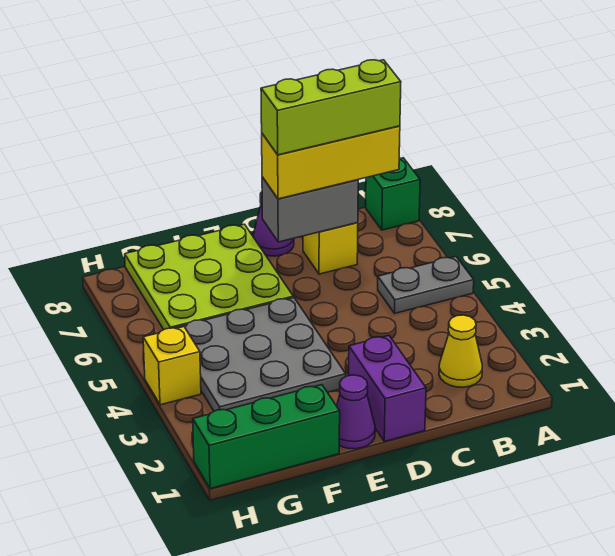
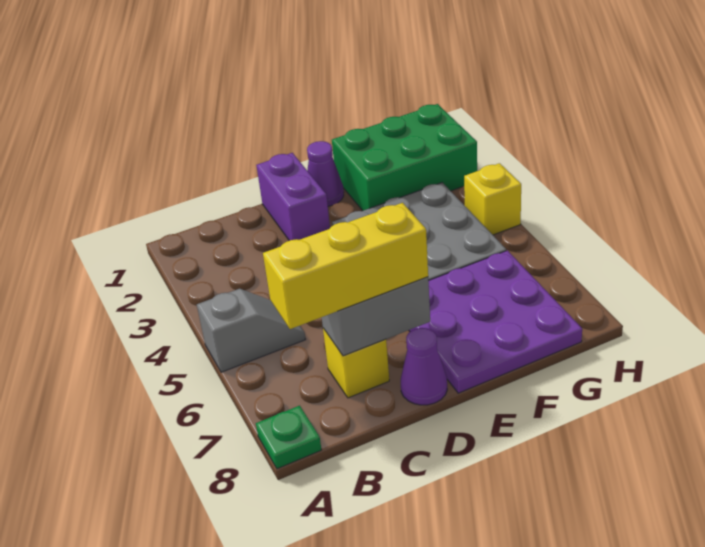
grey plate A5:B5 level 1 -> grey slope A5:B5 level 1 top A
green brick A8 level 1 -> green plate A8 level 1
yellow cone B2 level 1 -> none
lime brick B7:D7 level 4 -> none
lime plate E6:G8 level 1 -> purple plate E6:G8 level 1
green brick F1:H1 level 1 -> green brick F1:H2 level 1

